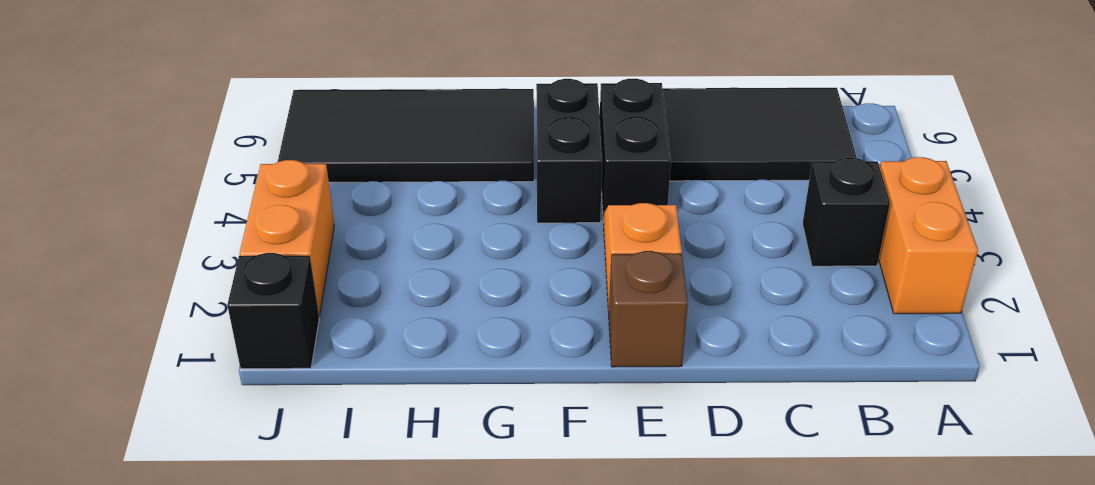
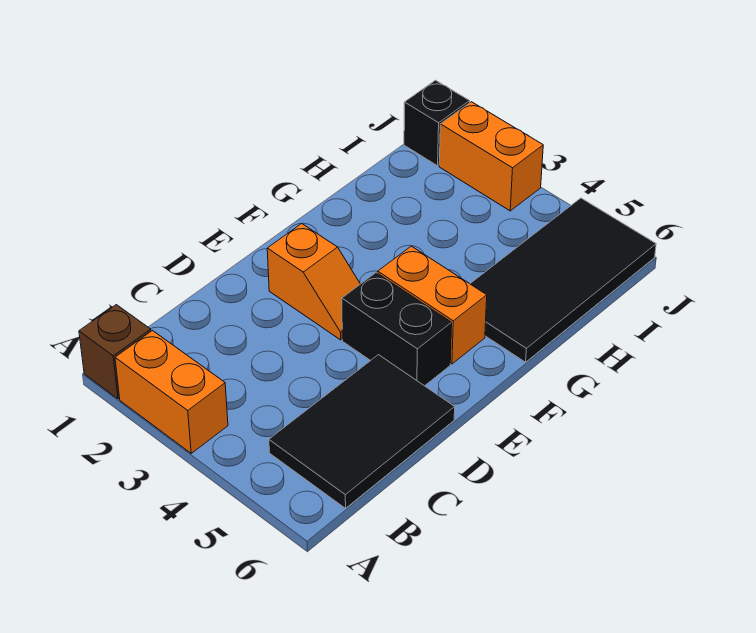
black brick B3 level 1 -> none
brown brick E1 level 1 -> brown brick A1 level 1
black brick F4:F5 level 1 -> orange brick F4:F5 level 1

